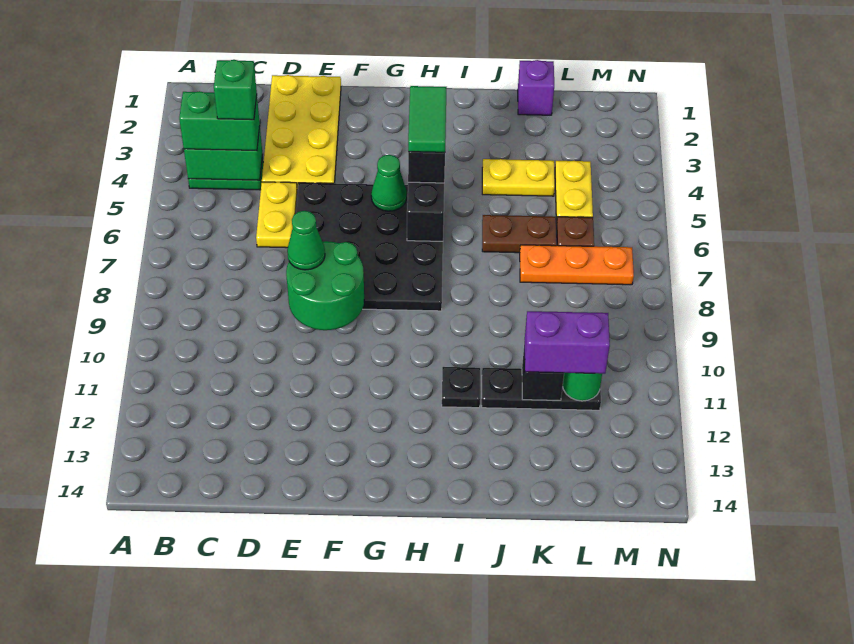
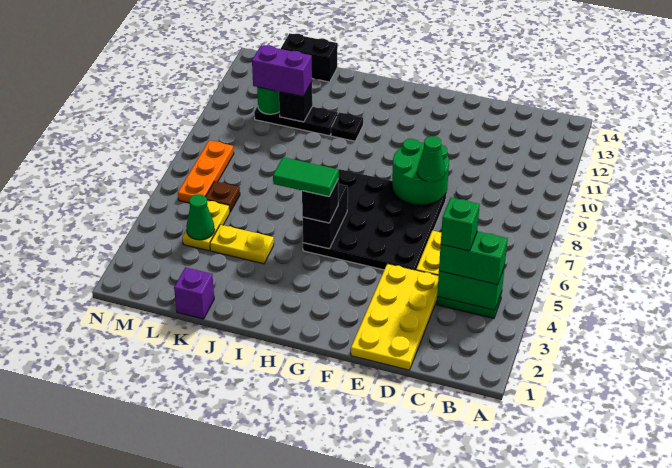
green cone G5 level 2 -> green cone L4 level 2
green tile H4:H5 level 4 -> green tile H5:I5 level 4
brown plate J6:K6 level 1 -> none
orange plate K7:M7 level 1 -> orange plate M6:M8 level 1
none -> black brick K14:L14 level 1

